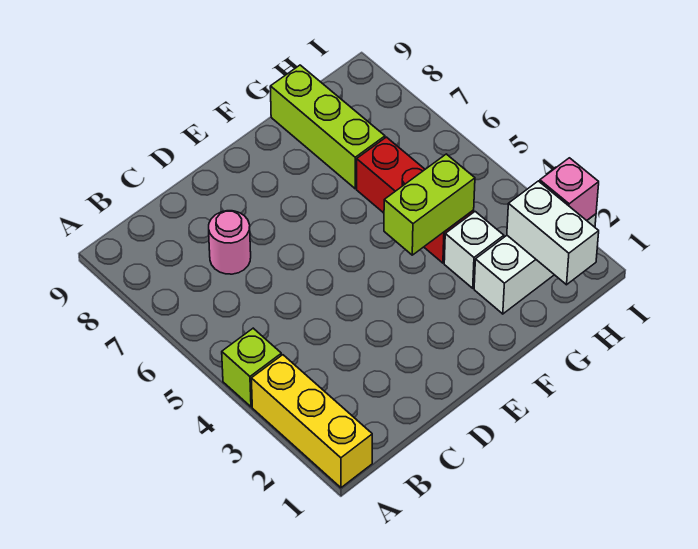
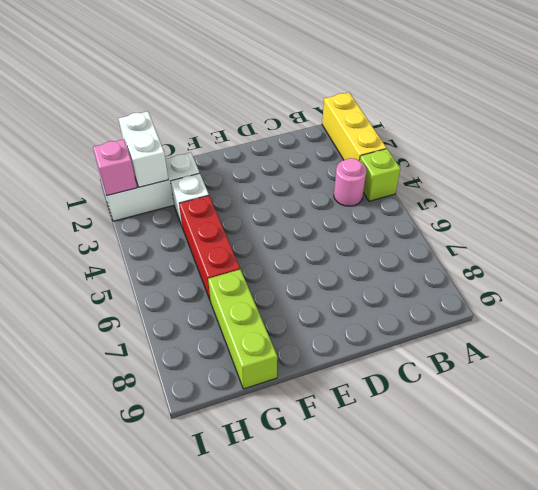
pink round brick C7 level 1 -> pink round brick B4 level 1
lime brick F4:G4 level 2 -> none

